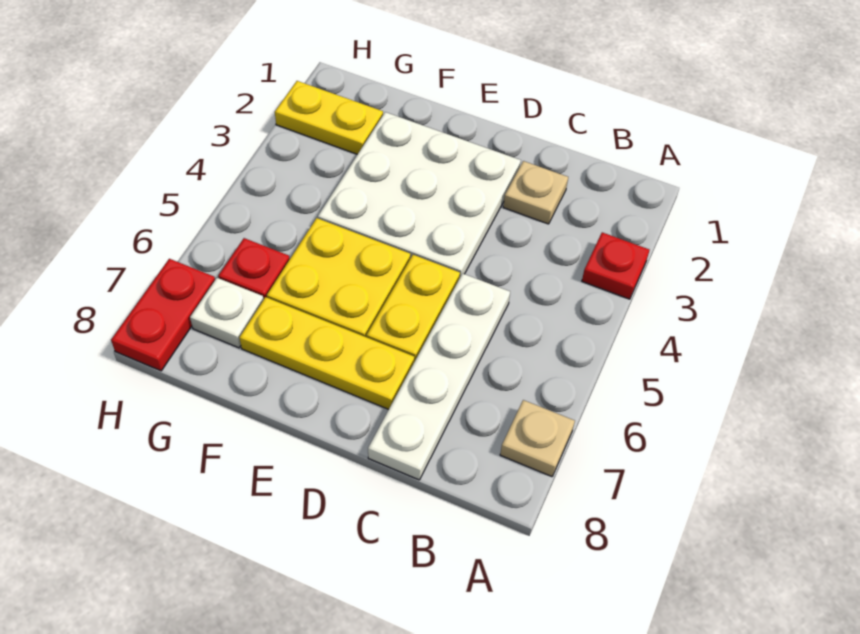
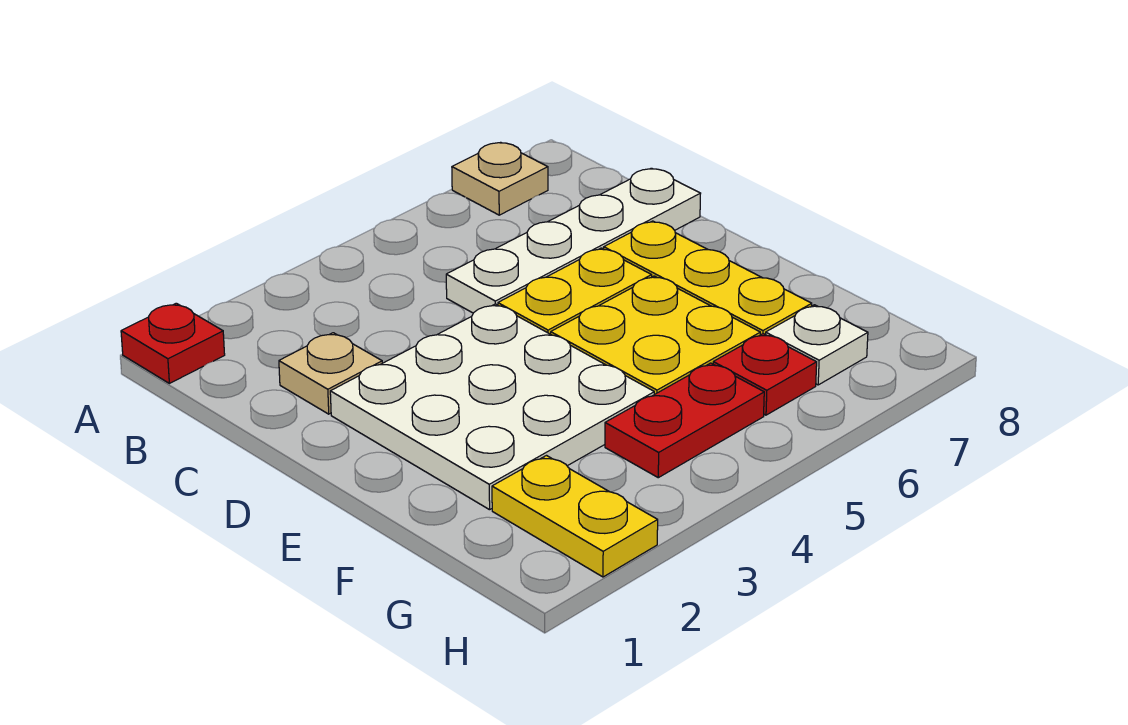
red plate A3 level 1 -> red plate A1 level 1
red plate H7:H8 level 1 -> red plate G4:G5 level 1

